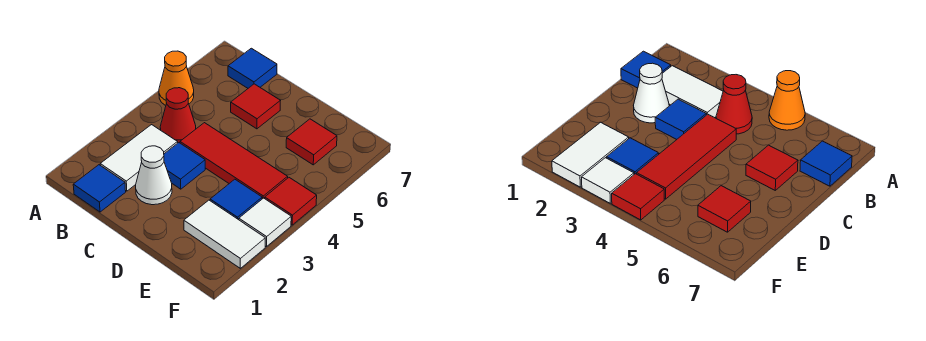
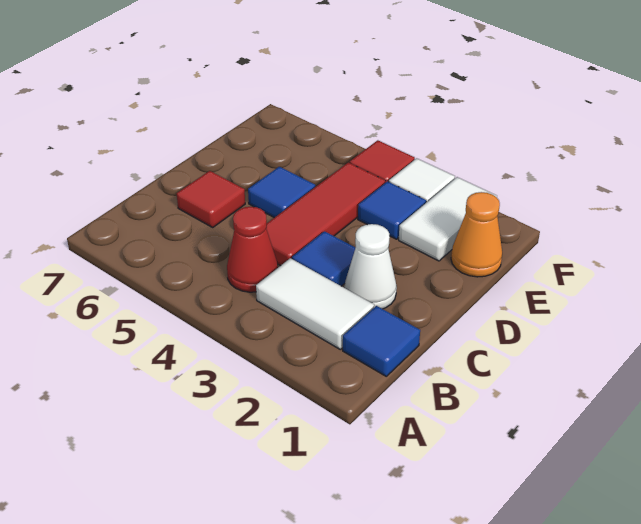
orange cone A5 level 1 -> orange cone E1 level 1
blue tile B7 level 1 -> blue tile D5 level 1
red tile E6 level 1 -> none

